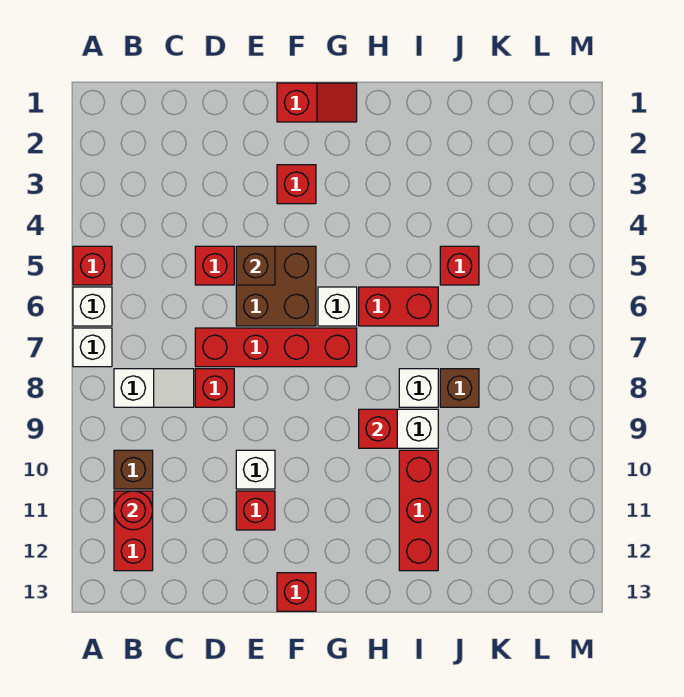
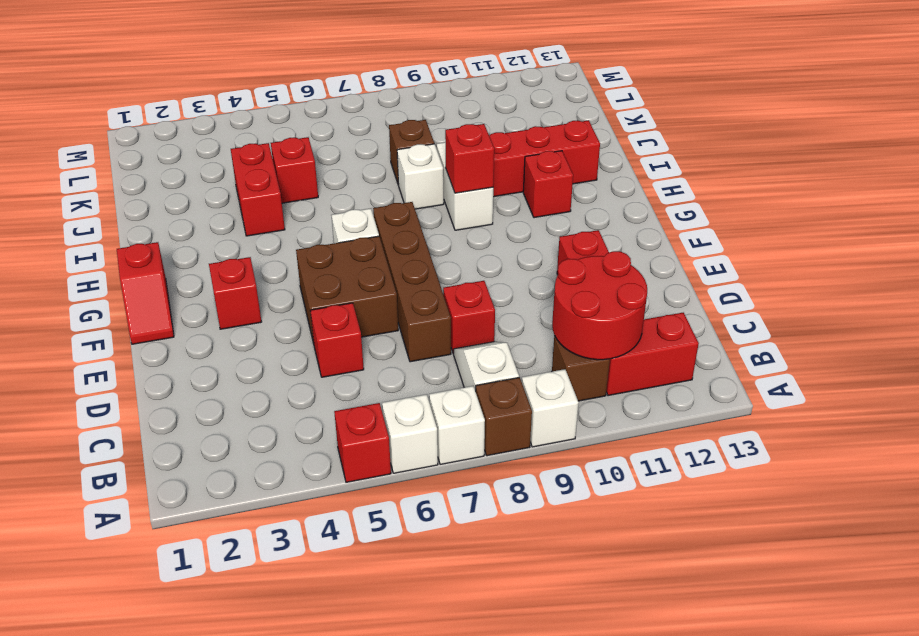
red round brick B11 level 2 -> red round brick B10:C11 level 2
red brick D7:G7 level 1 -> brown brick D7:G7 level 1
brown brick E5 level 2 -> brown brick A8 level 1
white brick E10 level 1 -> white brick A9 level 1
red slope F1:G1 level 1 top F -> red slope F1:G1 level 1 top G
red brick F13 level 1 -> red brick H11 level 1
red brick H6:I6 level 1 -> red brick I4:J4 level 1

